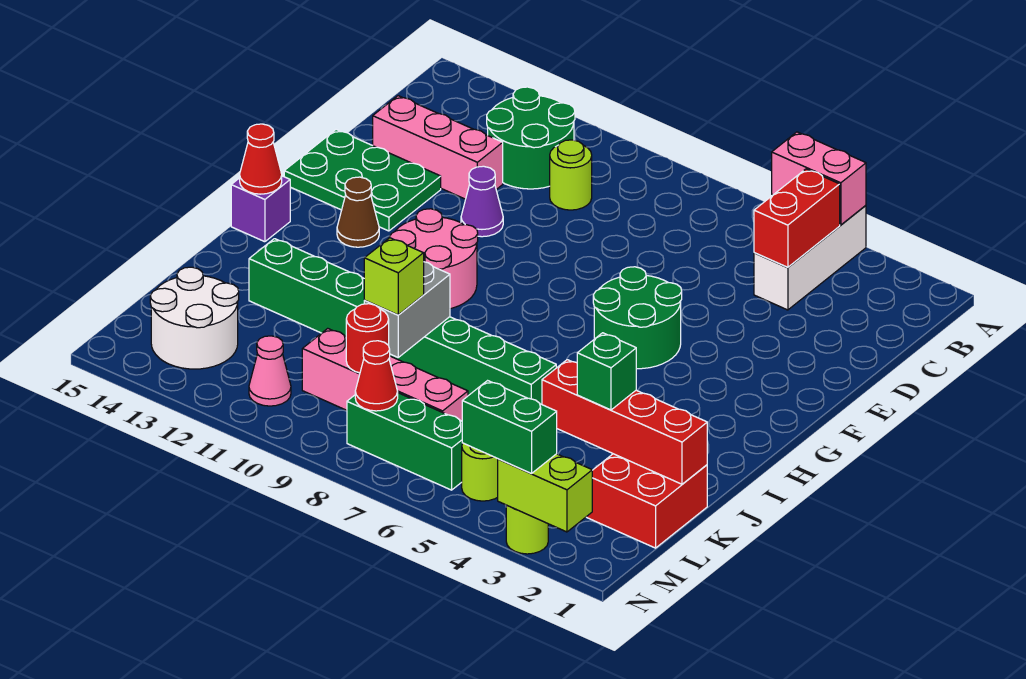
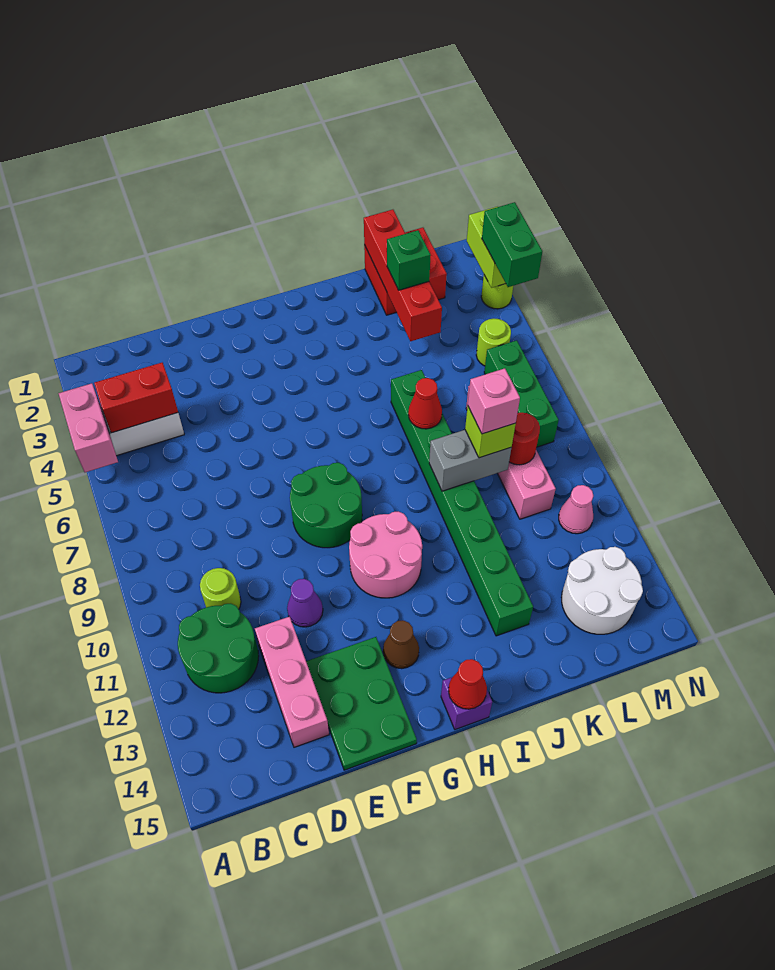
green round brick F5:G6 level 1 -> green round brick F8:G9 level 1
none -> pink brick K9 level 4
red cone M8 level 2 -> red cone J7 level 2

